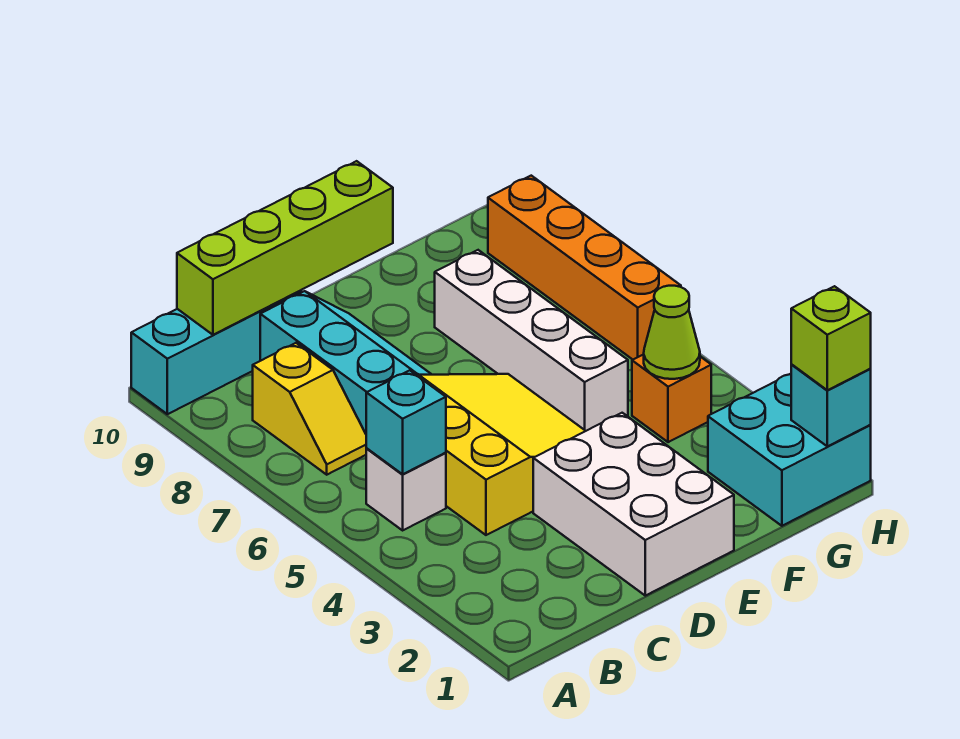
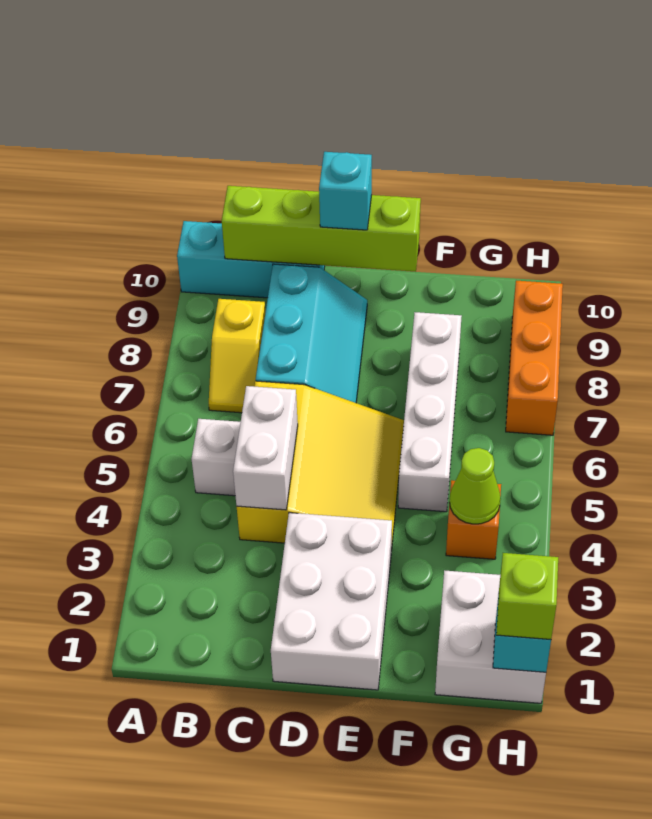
cyan brick B5 level 2 -> cyan brick D10 level 3
none -> white brick C4:C5 level 2
cyan brick G1:H2 level 1 -> white brick G1:H2 level 1
orange brick H6:H9 level 1 -> orange brick H7:H9 level 1

